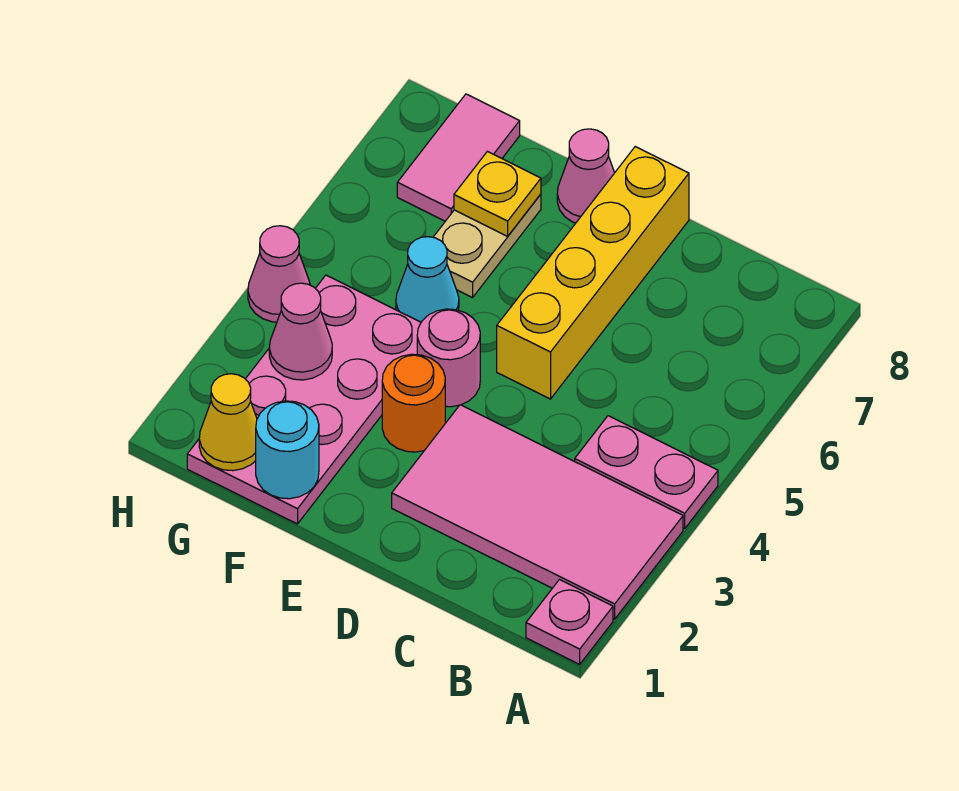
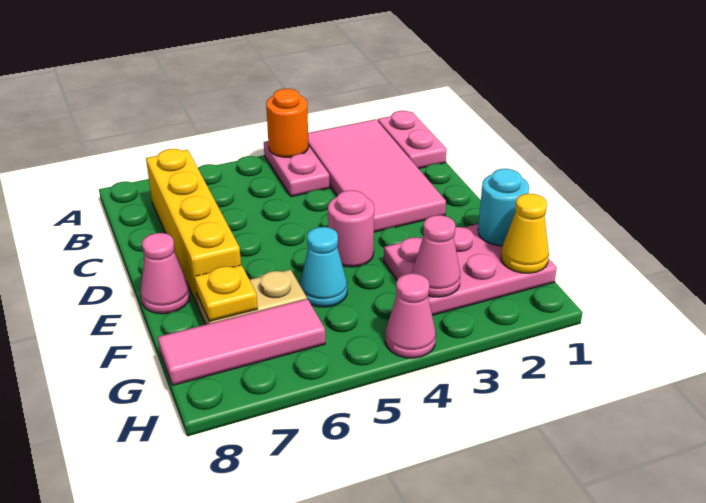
pink plate A1 level 1 -> pink plate A1:B1 level 1
yellow brick D5:D8 level 1 -> yellow brick B7:E7 level 1
orange round brick E3 level 1 -> orange round brick A4 level 2
pink plate F1:G4 level 1 -> pink plate F1:G3 level 1
pink tile G7:G8 level 1 -> pink tile G6:G8 level 1

